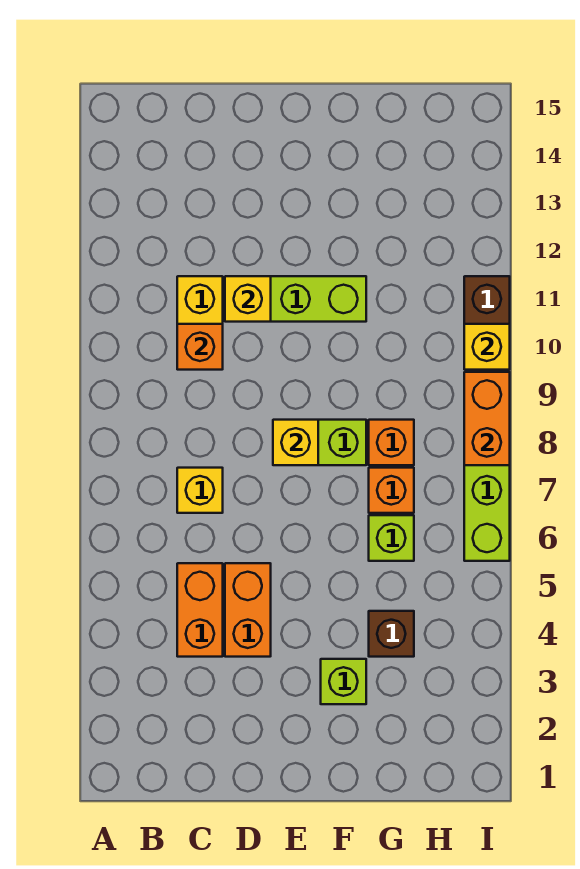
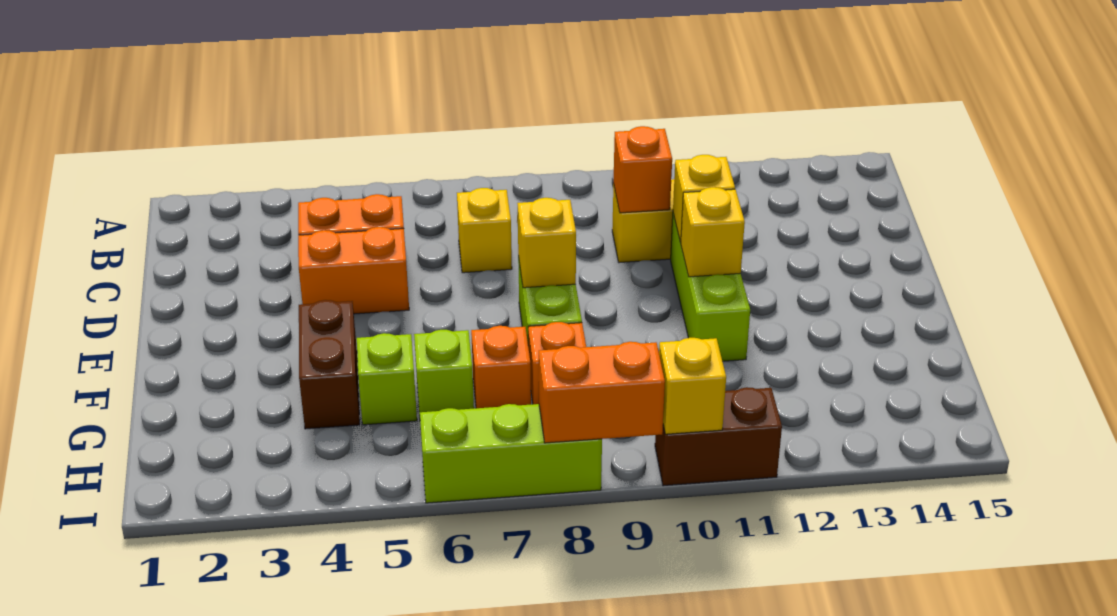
none -> yellow brick E11 level 2
lime brick F3 level 1 -> lime brick G5 level 1
brown brick G4 level 1 -> brown brick F4:G4 level 1

